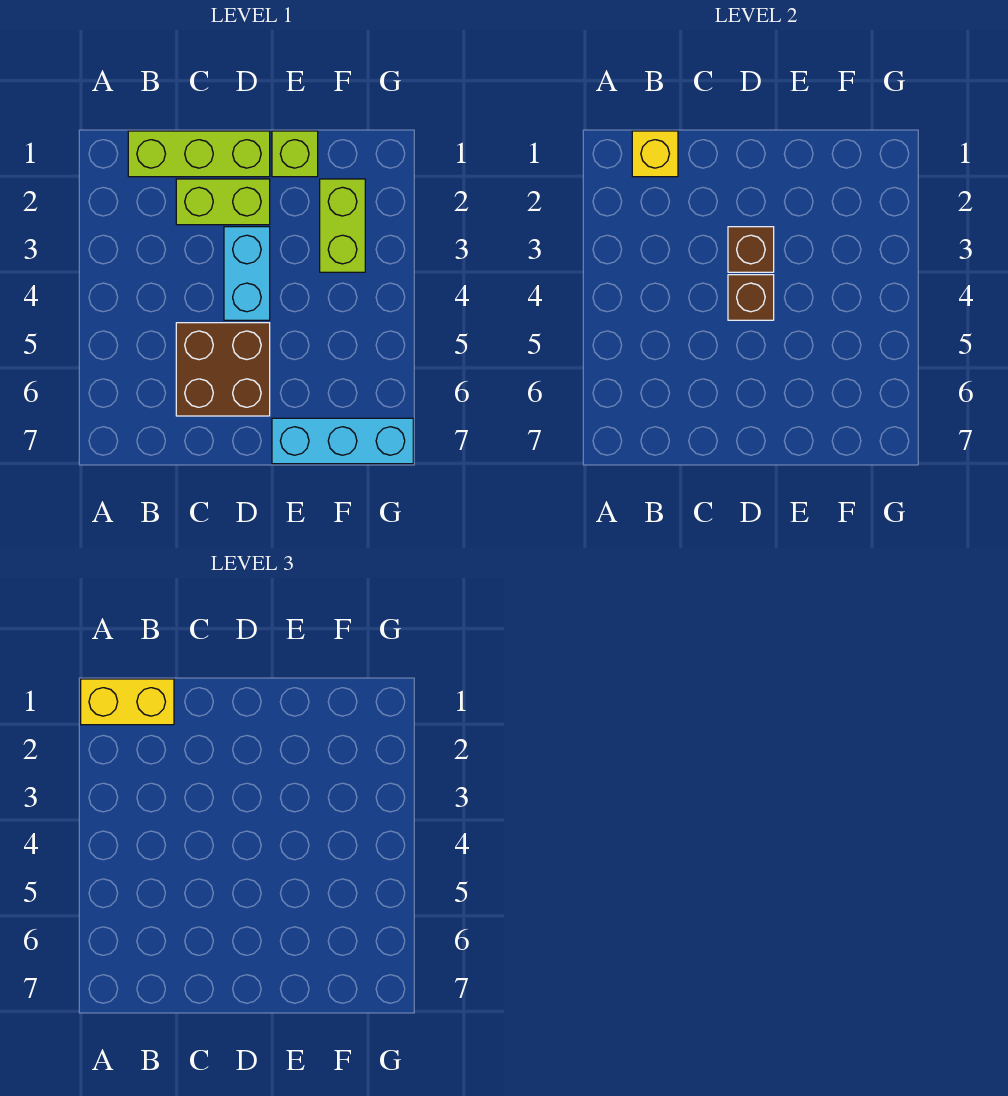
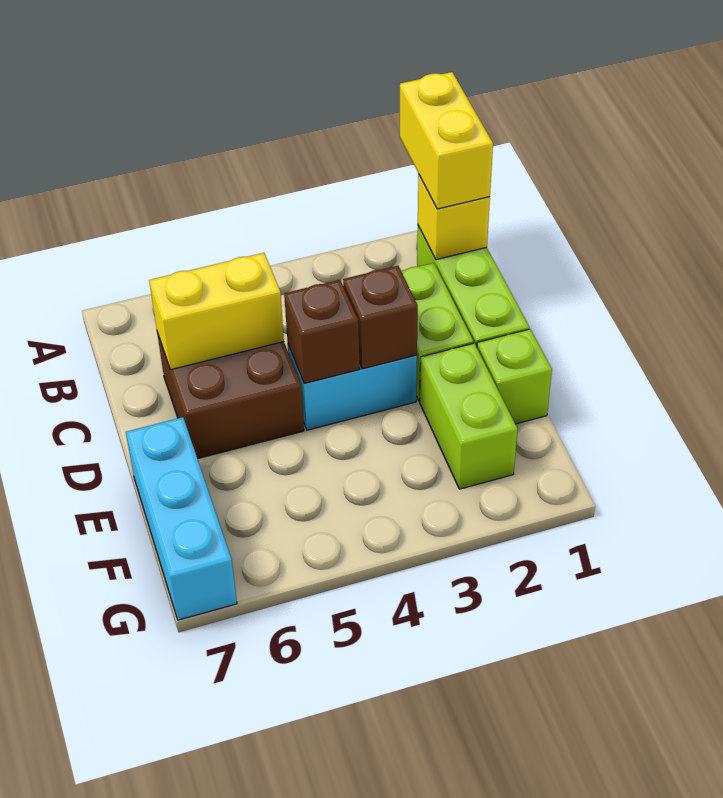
none -> yellow brick C5:C6 level 2
lime brick F2:F3 level 1 -> lime brick E2:F2 level 1

